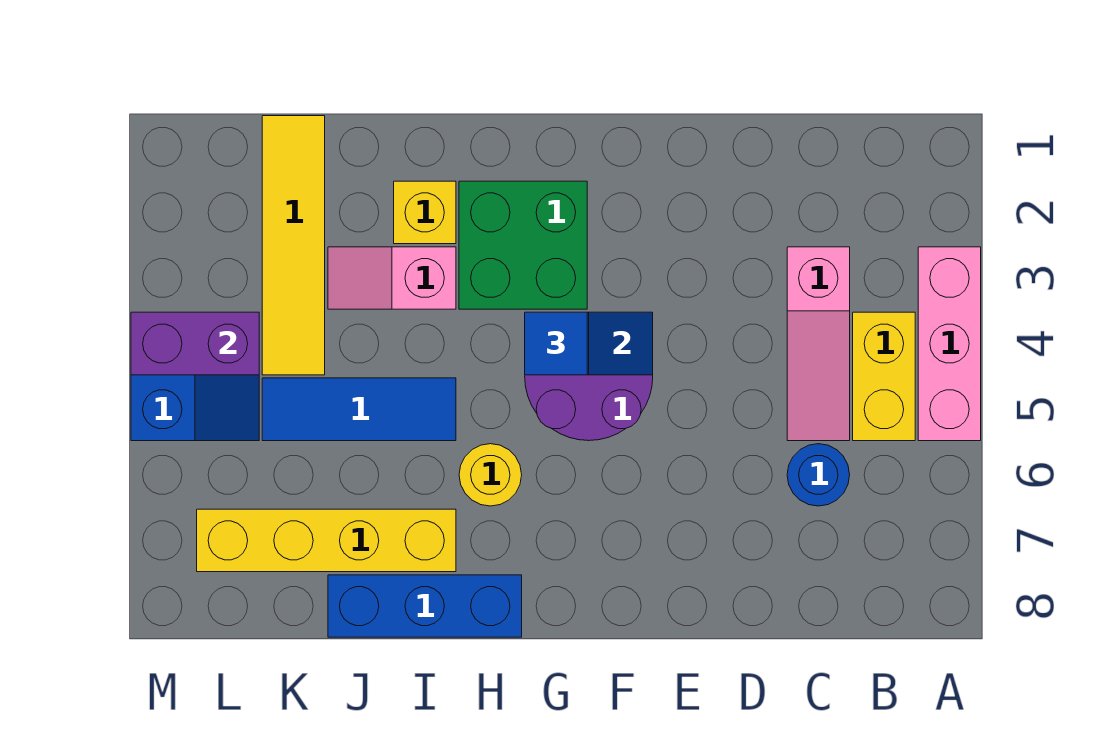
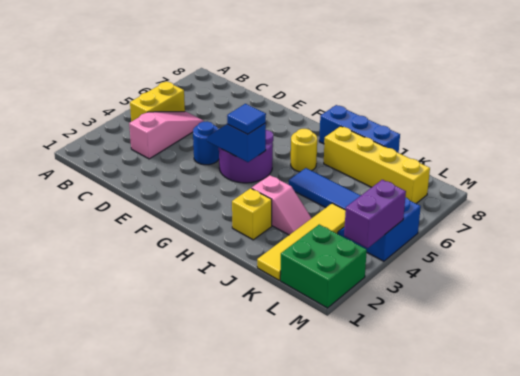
pink brick A3:A5 level 1 -> none
blue round brick C6 level 1 -> blue round brick E4 level 1
green brick G2:H3 level 1 -> green brick L1:M2 level 1
purple brick L4:M4 level 2 -> purple brick M3:M4 level 2

